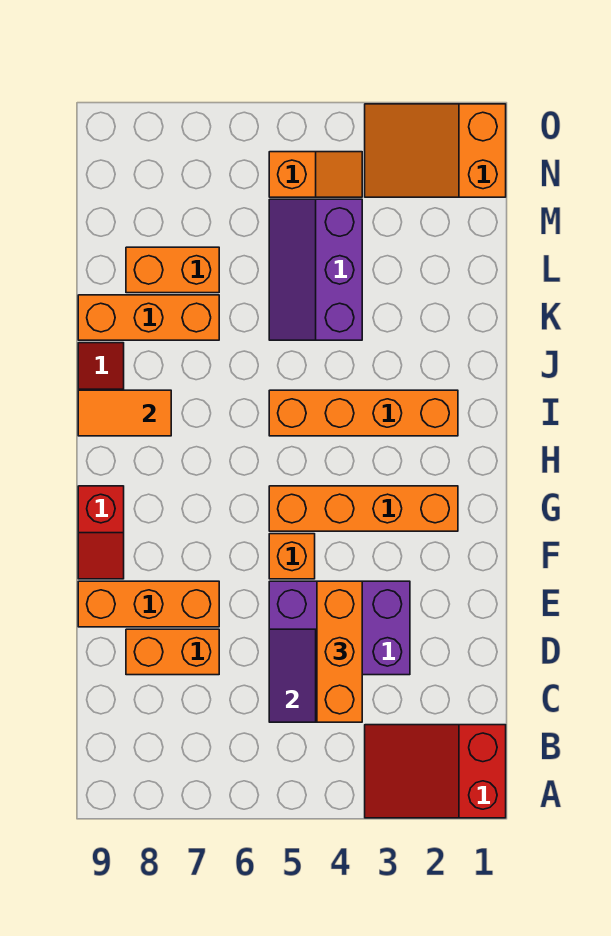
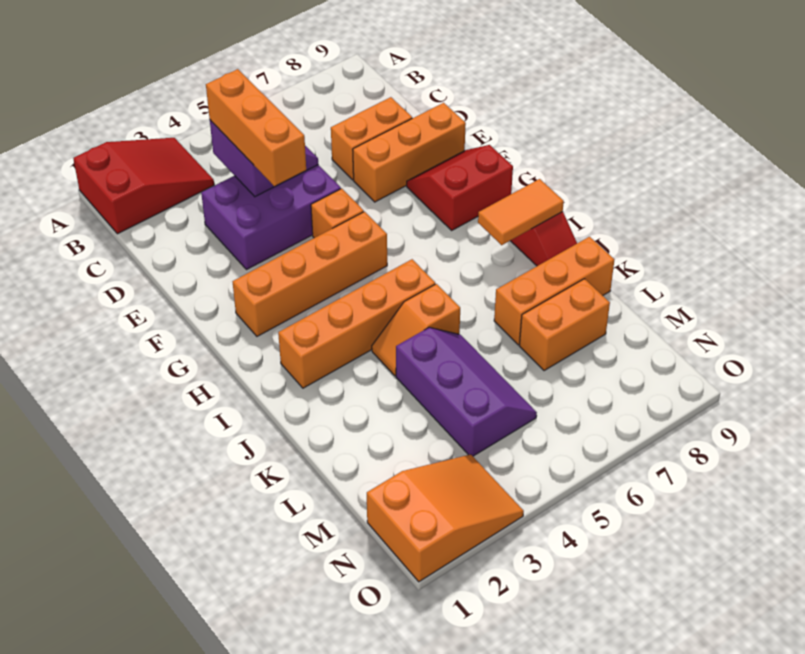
red slope F9:G9 level 1 top G -> red slope F8:G9 level 1 top G
orange slope N4:N5 level 1 top 5 -> orange slope J4:J5 level 1 top 5

